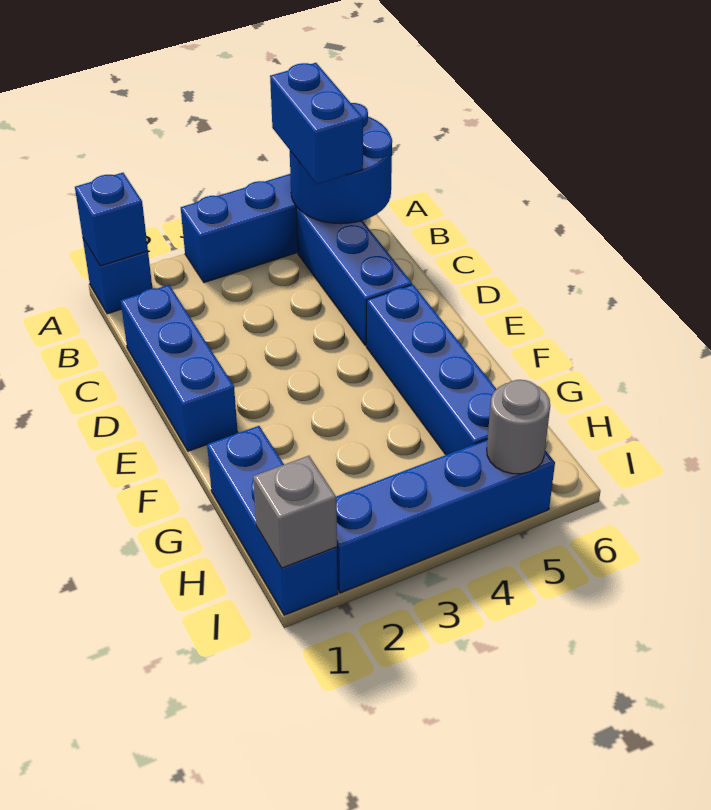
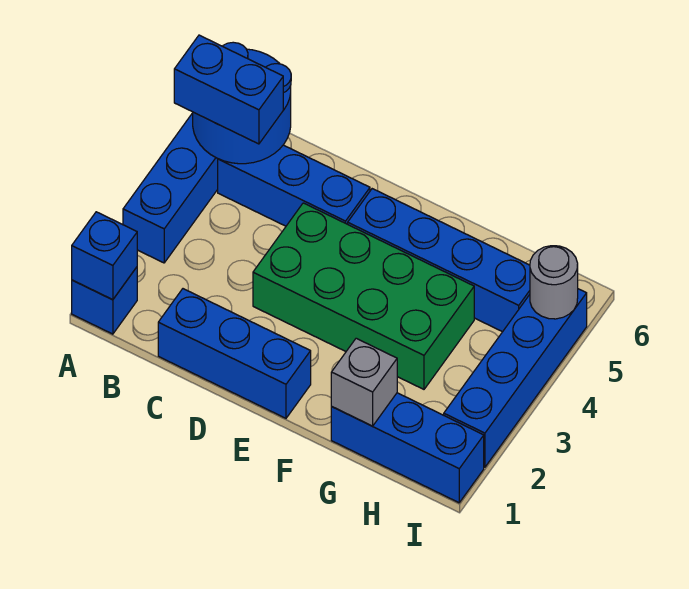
none -> green brick D3:G4 level 1
grey brick I1 level 2 -> grey brick G1 level 2

